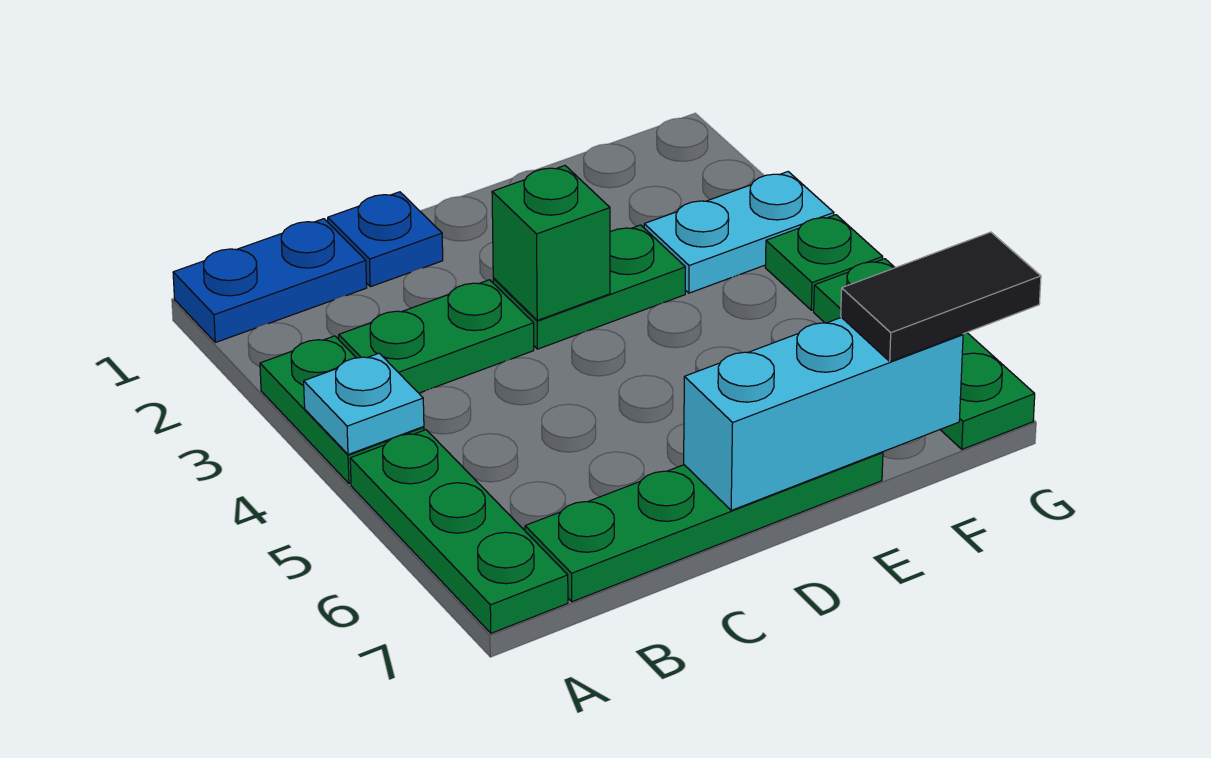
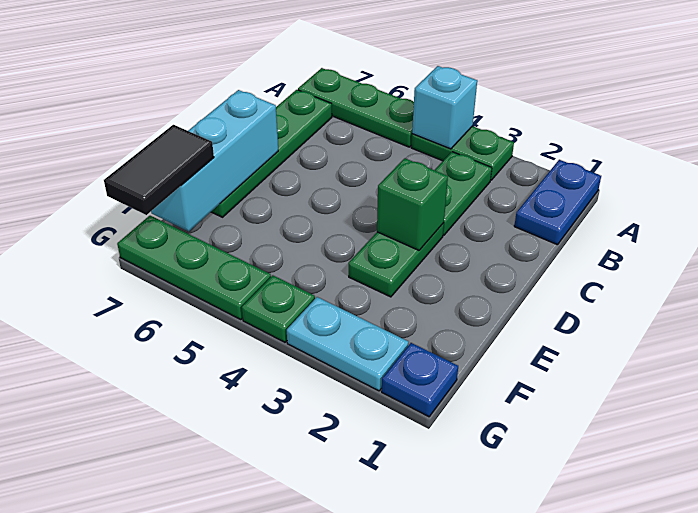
cyan plate A4 level 2 -> cyan brick A4 level 2
blue plate C1 level 1 -> blue plate G1 level 1
cyan plate F3:G3 level 1 -> cyan plate G2:G3 level 1

